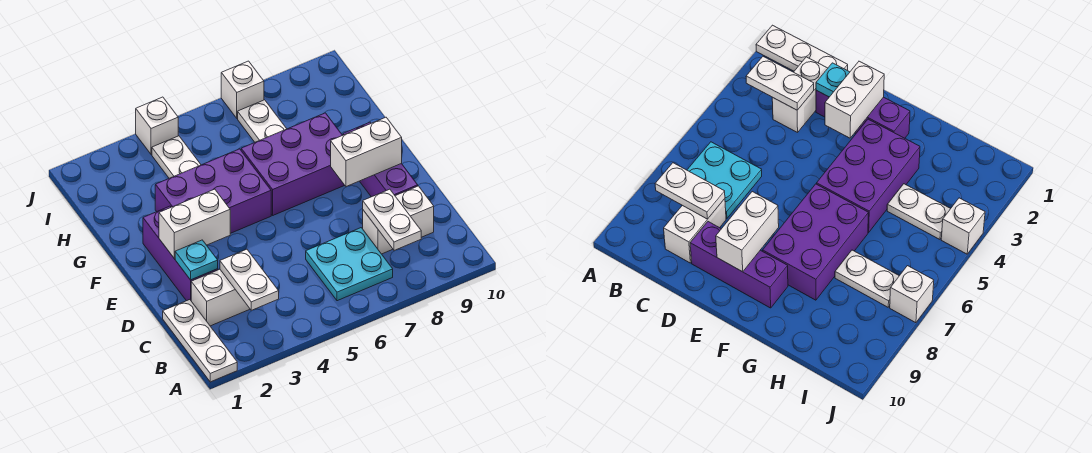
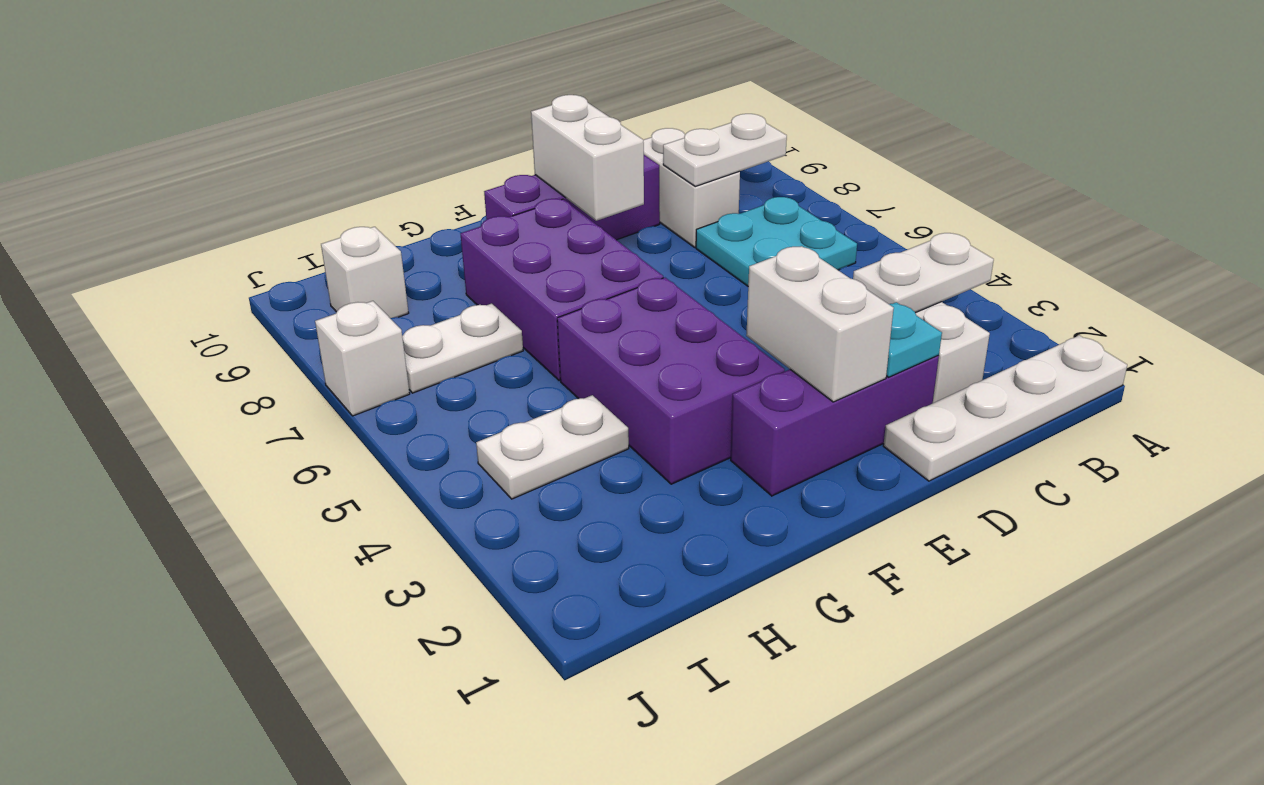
white plate A1:C1 level 1 -> white plate A1:D1 level 1
white brick J4 level 1 -> white brick I9 level 1

